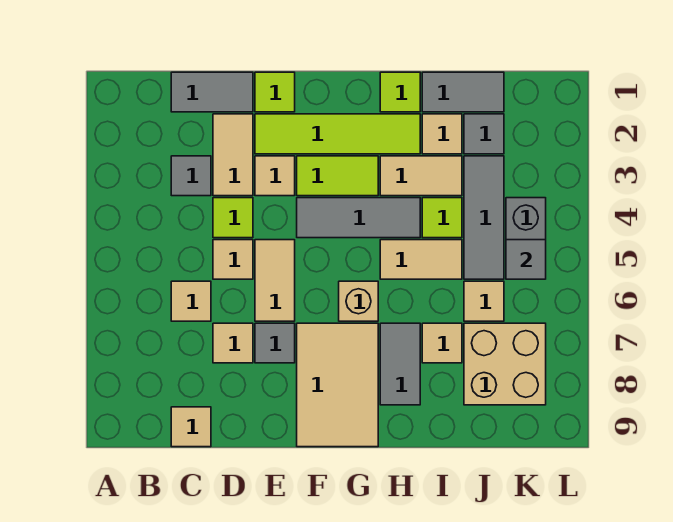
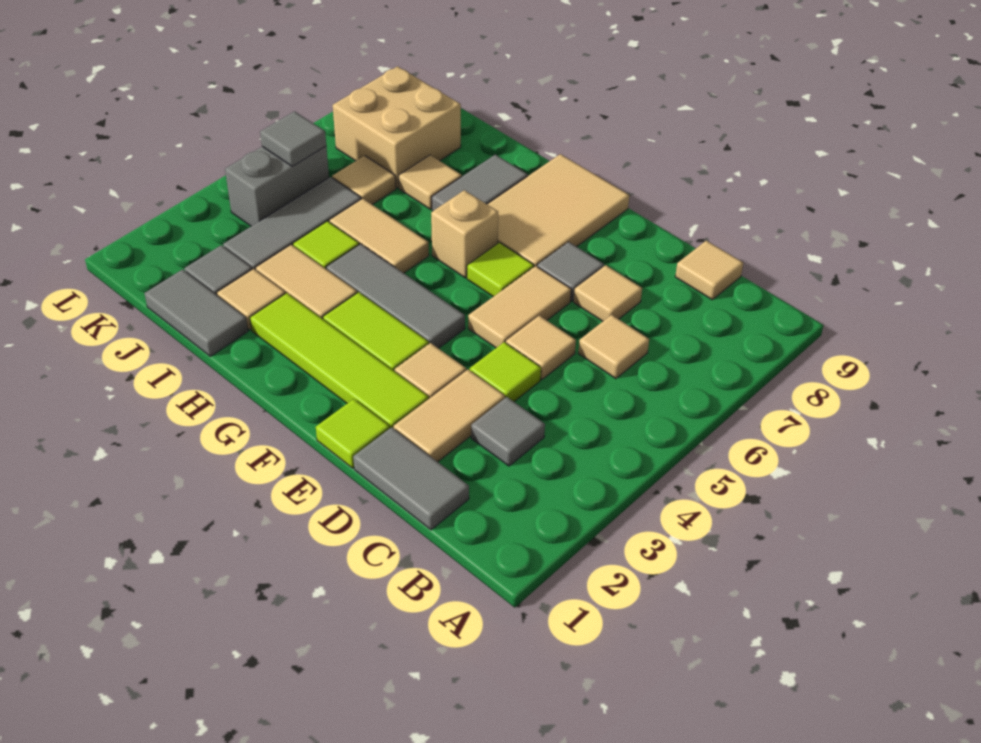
lime tile H1 level 1 -> lime tile F6 level 1

